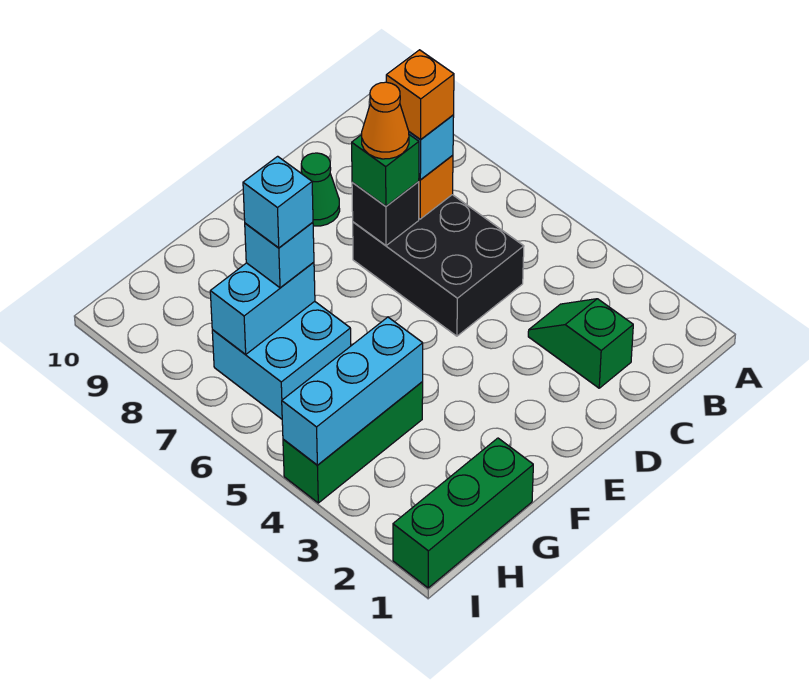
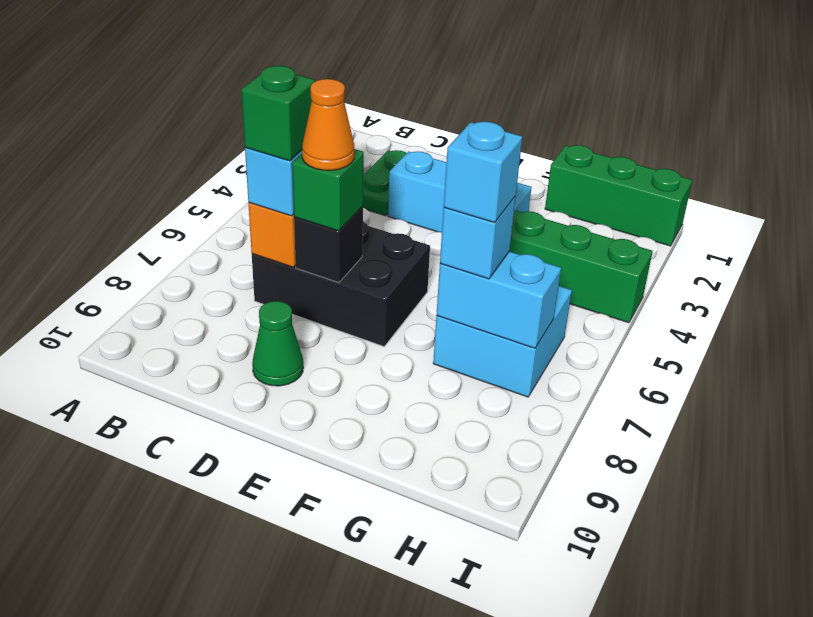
green slope C2:C3 level 1 top 2 -> green plate C2:C3 level 1
black brick C5:D7 level 1 -> black brick C6:E7 level 1
orange brick C7 level 4 -> green brick C7 level 4
cyan brick G4:I4 level 2 -> cyan brick D3:F3 level 1

